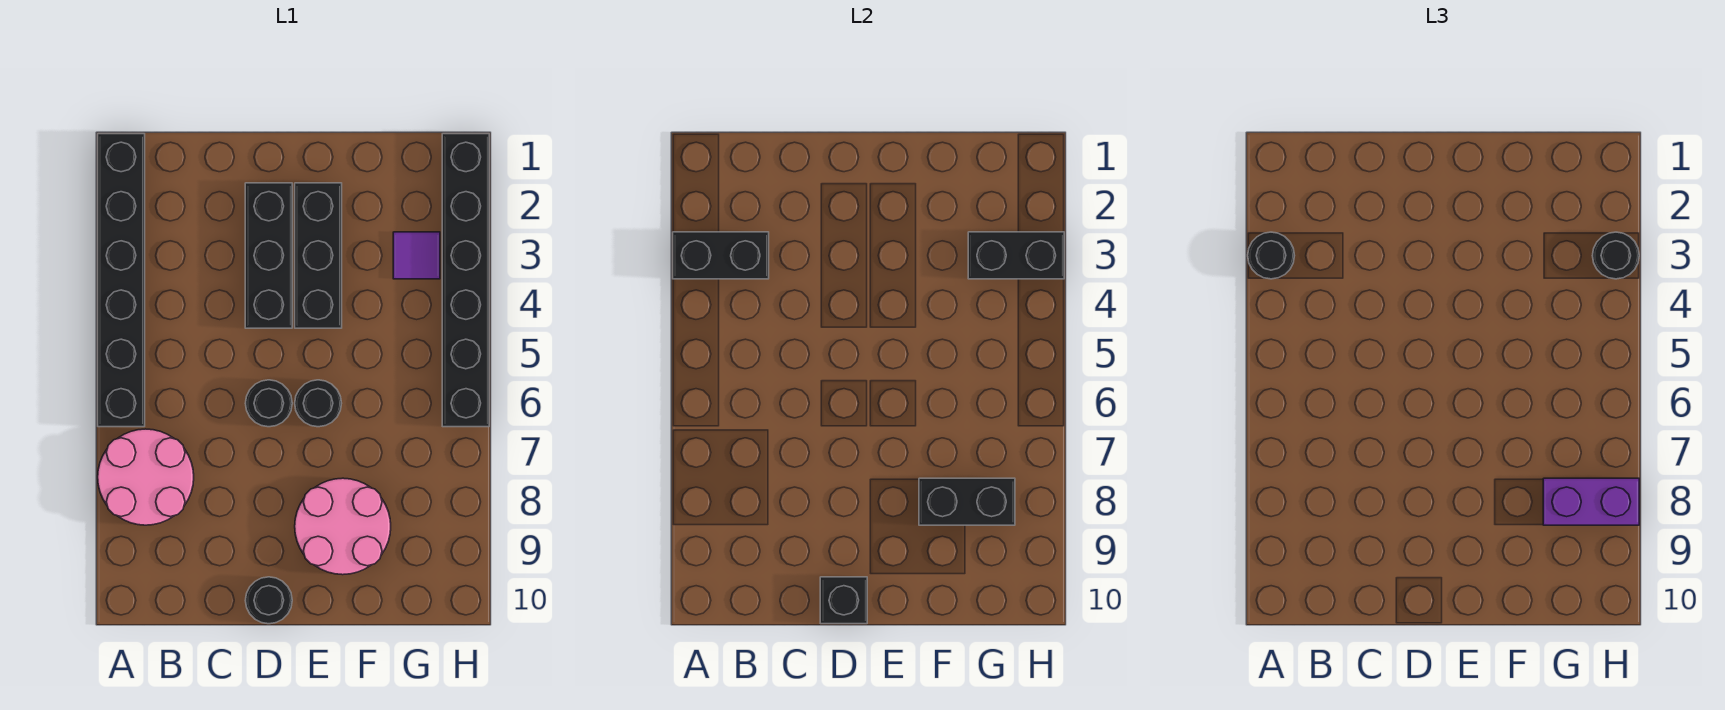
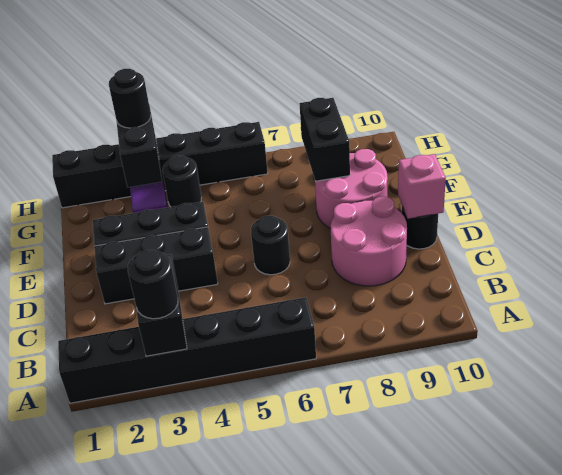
pink round brick A7:B8 level 1 -> pink round brick C8:D9 level 1
black brick D10 level 2 -> pink brick D10 level 2
black round brick E6 level 1 -> black round brick G4 level 1
purple brick G8:H8 level 3 -> none

